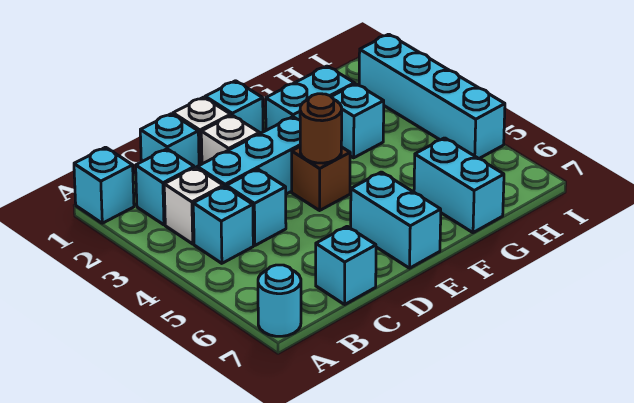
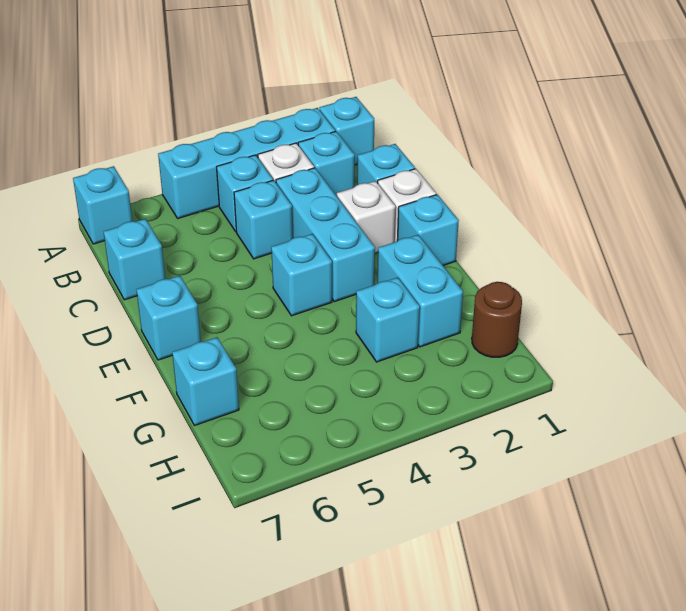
cyan round brick A7 level 1 -> cyan brick A7 level 1
brown brick E4 level 1 -> cyan brick E4 level 1
brown round brick E4 level 2 -> brown round brick H1 level 1
cyan brick E6:E7 level 1 -> cyan brick E7 level 1
cyan brick G6:G7 level 1 -> cyan brick G7 level 1
cyan brick I2:I5 level 1 -> cyan brick A2:A5 level 1

